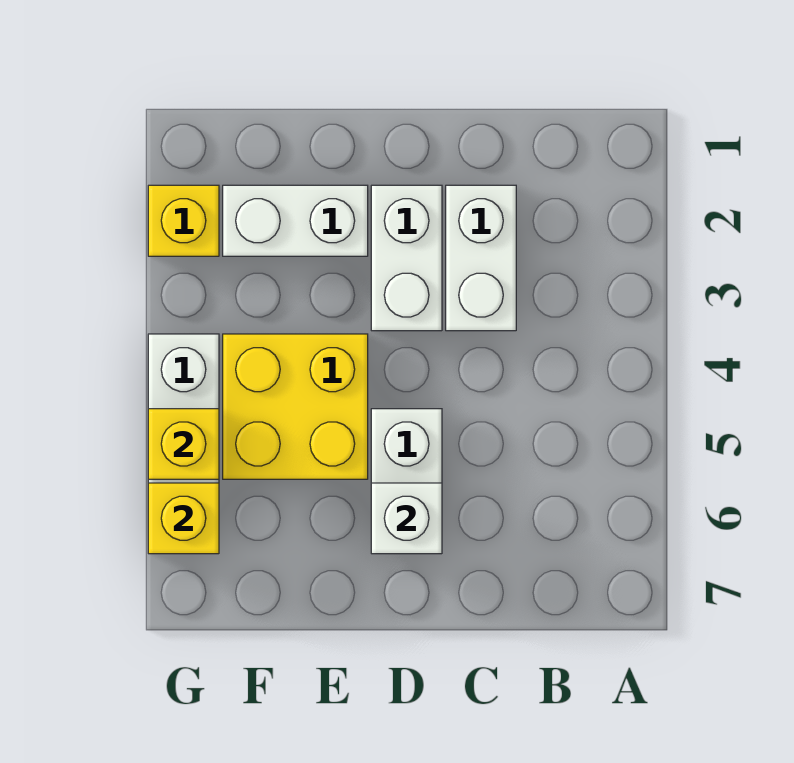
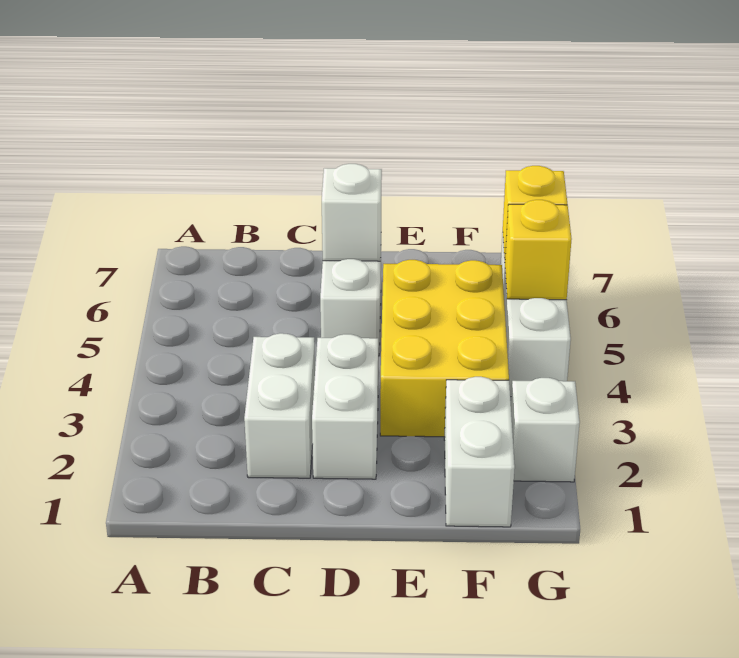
white brick E2:F2 level 1 -> white brick F1:F2 level 1
yellow brick E4:F5 level 1 -> yellow brick E3:F5 level 1
yellow brick G2 level 1 -> white brick G2 level 1

